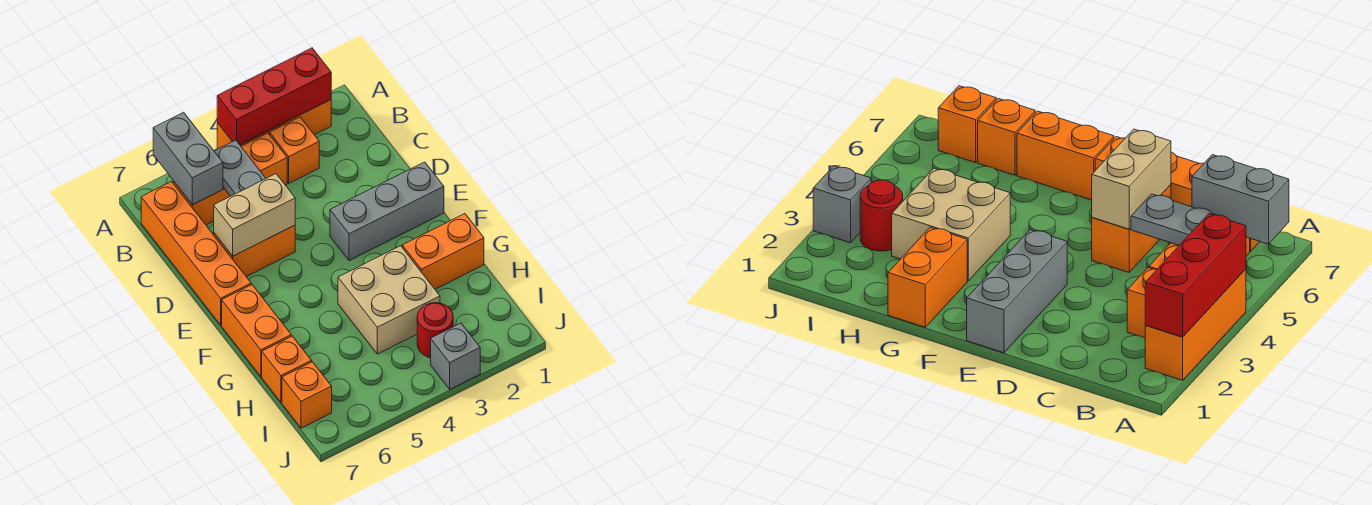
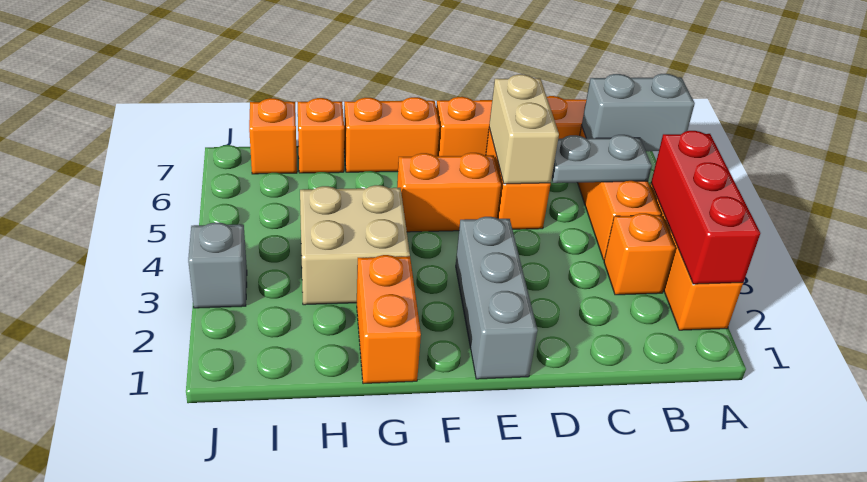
none -> orange brick E5:F5 level 1
red round brick I3 level 1 -> none

